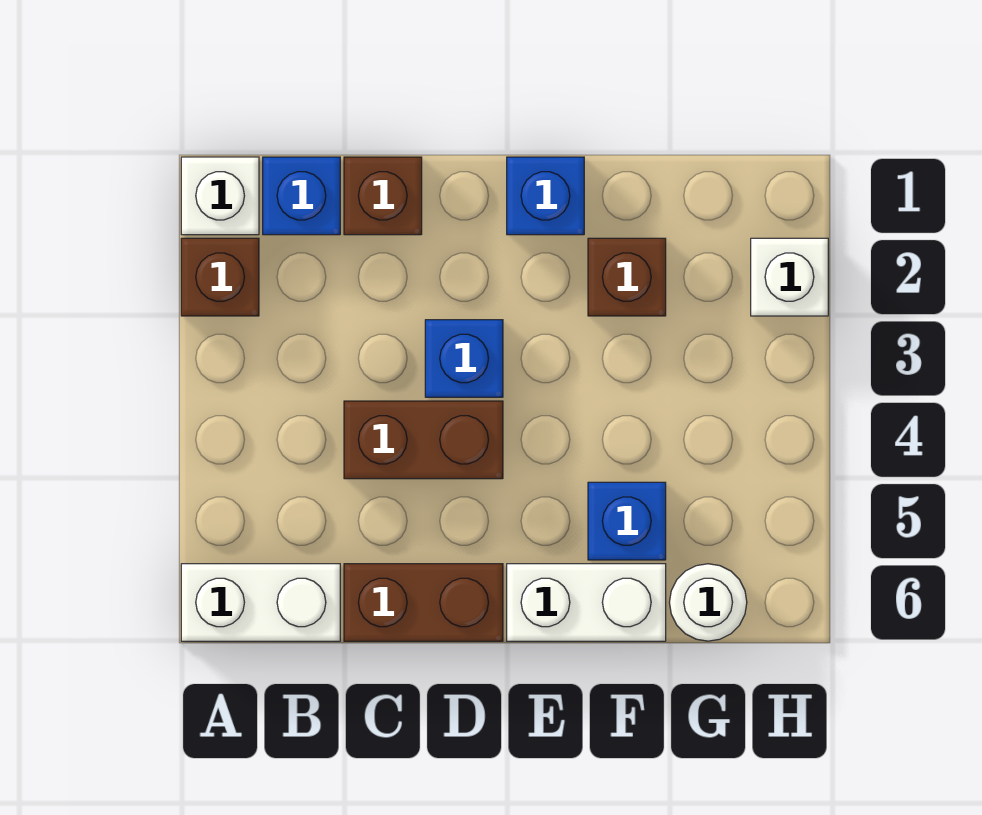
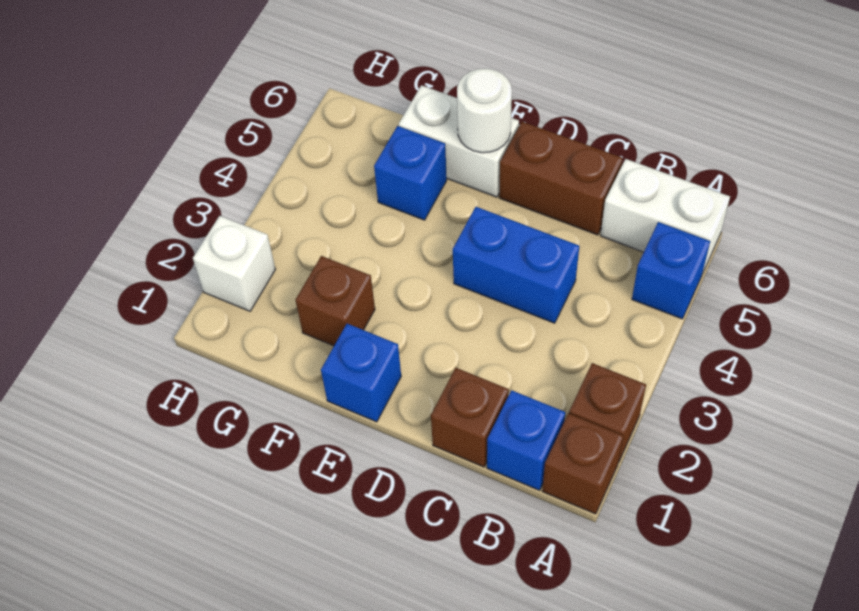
white brick A1 level 1 -> brown brick A1 level 1
brown brick C4:D4 level 1 -> blue brick C4:D4 level 1
blue brick D3 level 1 -> blue brick A5 level 1
white round brick G6 level 1 -> white round brick E6 level 2

